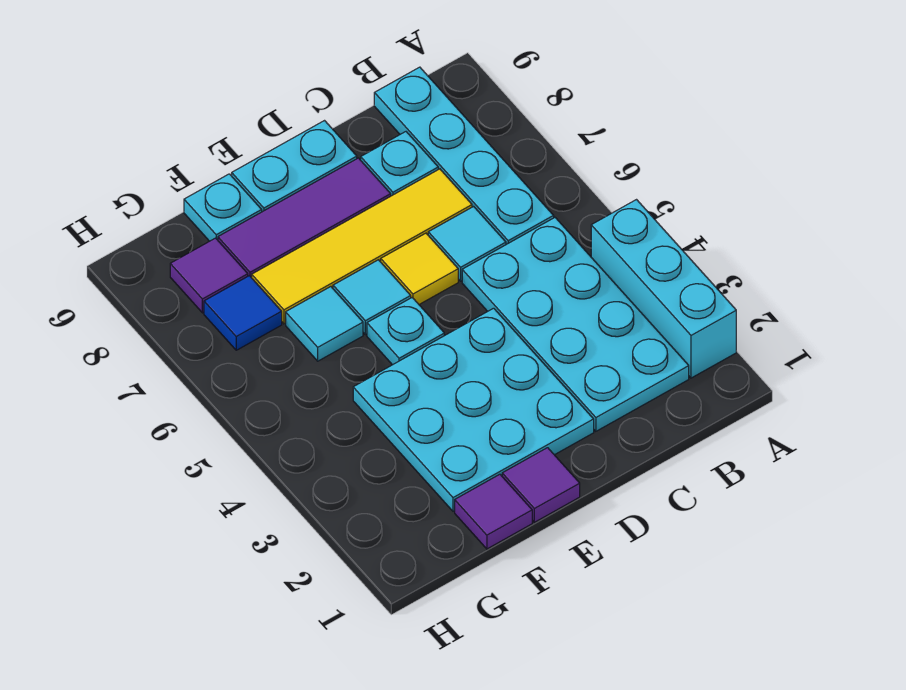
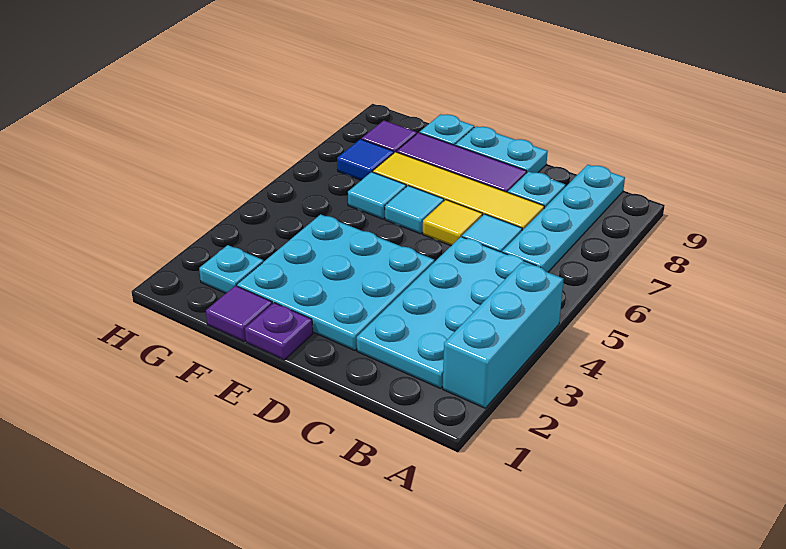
purple tile E1 level 1 -> purple plate E1 level 1
cyan plate E5 level 1 -> cyan plate G2 level 1

